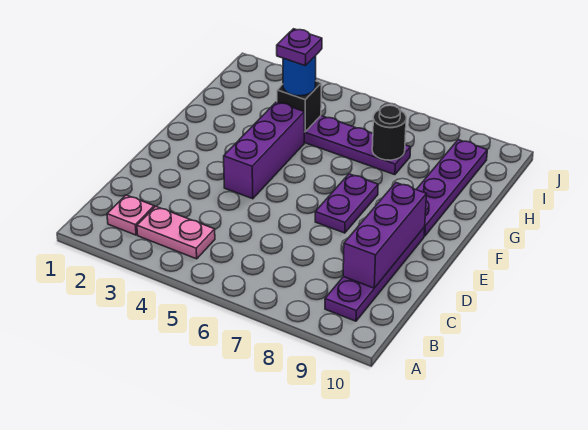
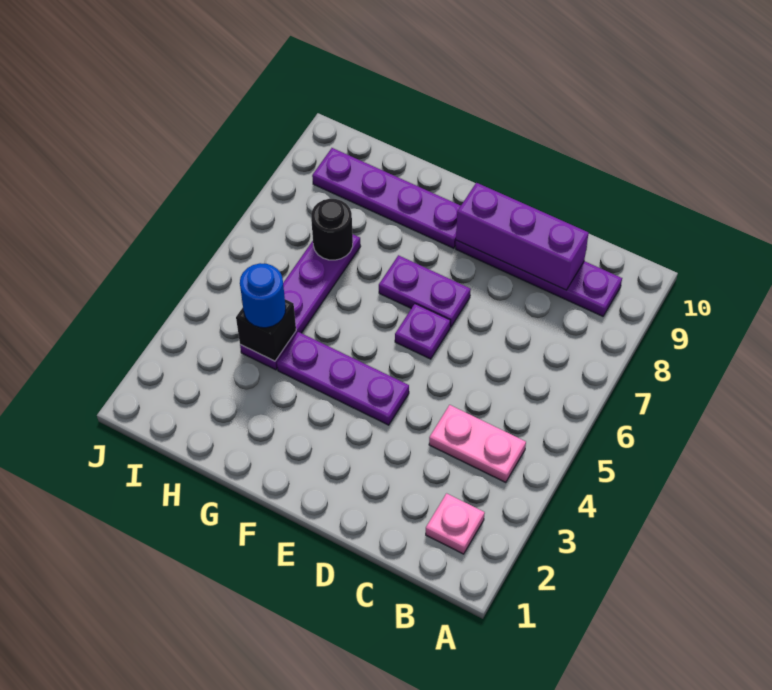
pink plate B3:B4 level 1 -> pink plate B4:C4 level 1
purple brick E4:G4 level 1 -> purple plate E4:G4 level 1
purple plate H4 level 4 -> purple plate E6 level 1

